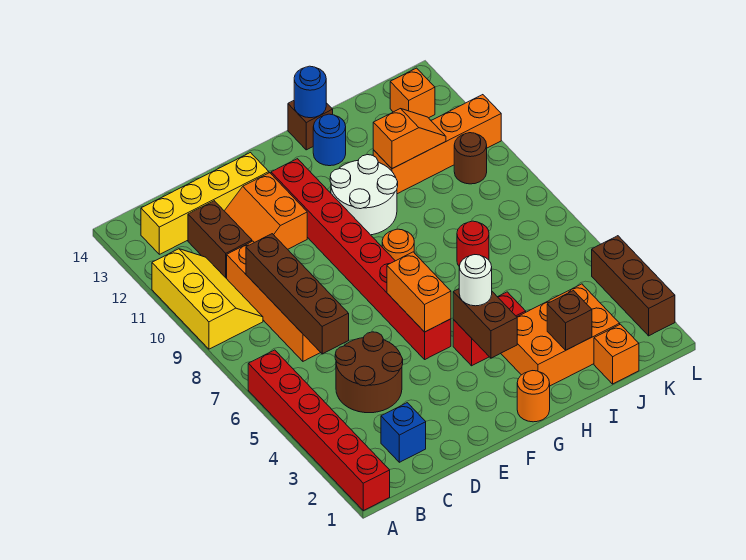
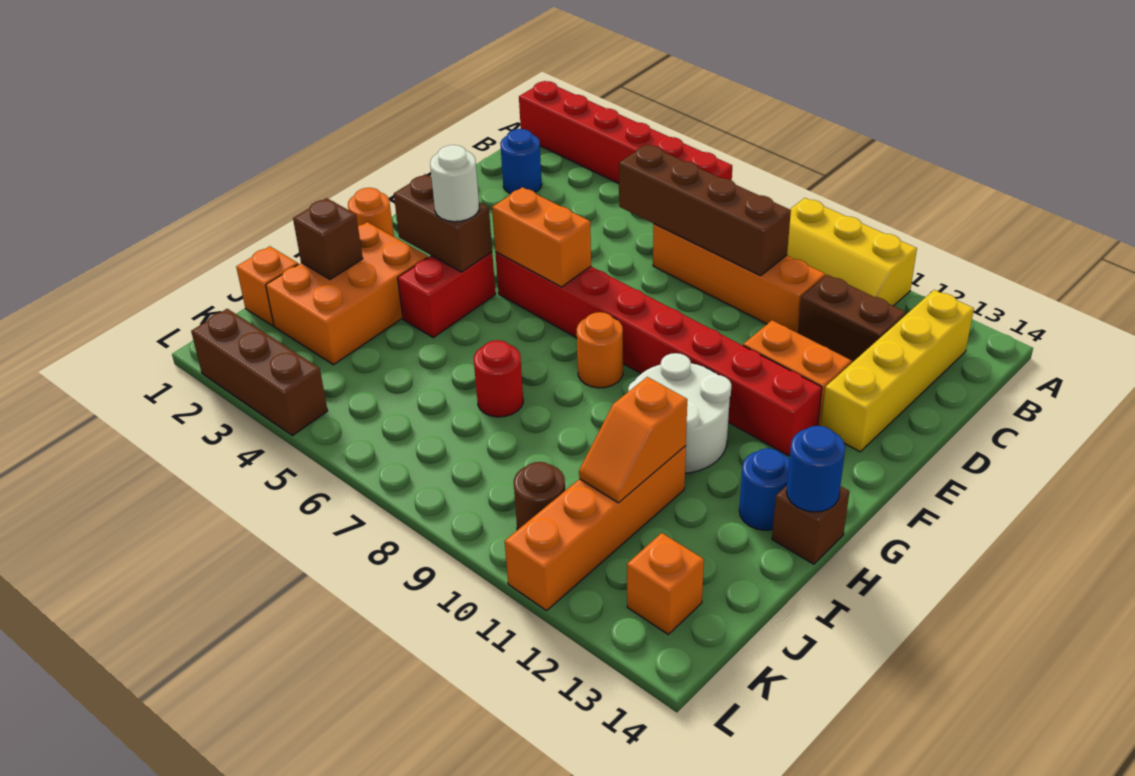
blue brick C2 level 1 -> blue round brick C2 level 1
brown round brick C4:D5 level 1 -> none

